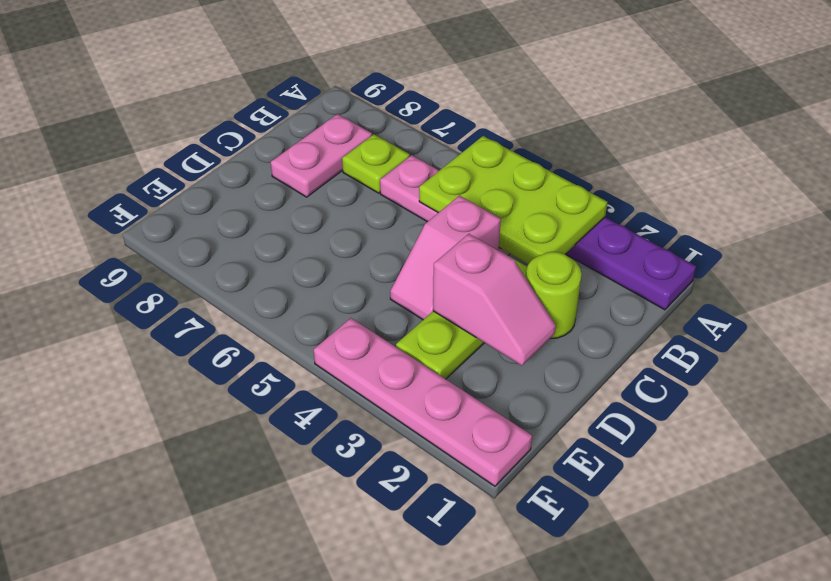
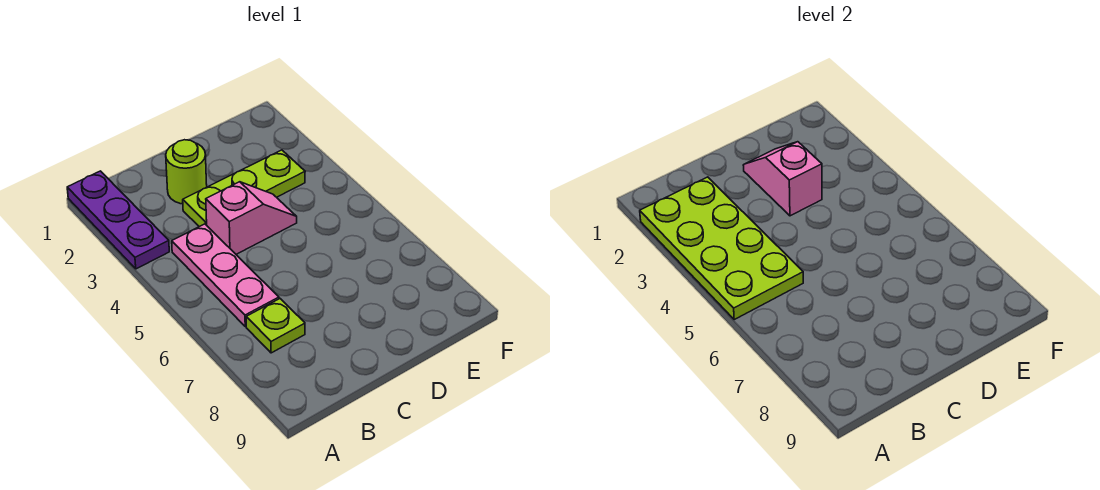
lime plate A3:B5 level 2 -> lime plate A2:B5 level 2
pink plate B8:C8 level 1 -> none
pink plate F1:F4 level 1 -> none

